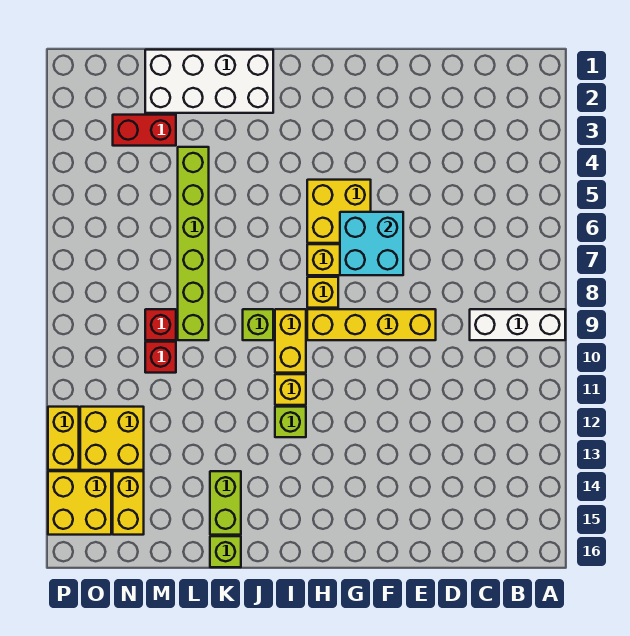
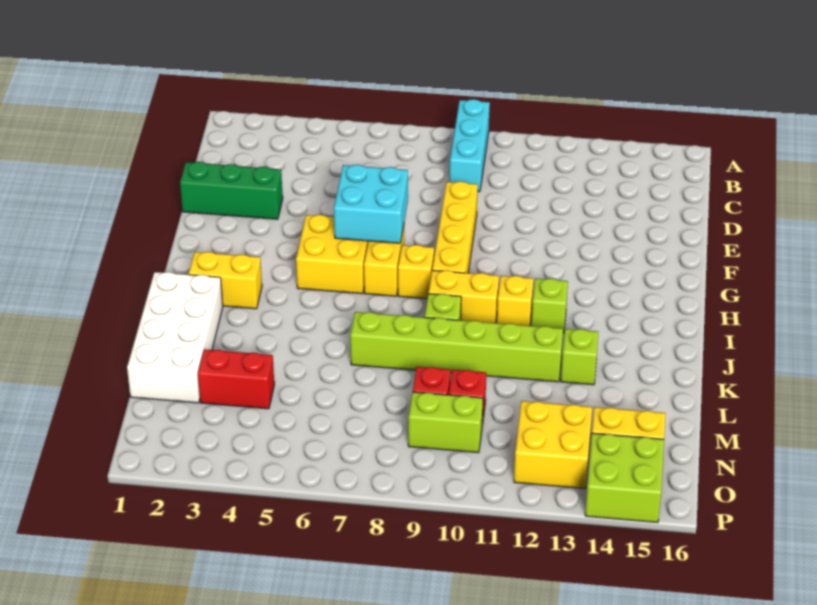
white brick A9:C9 level 1 -> cyan brick A9:C9 level 1
none -> green brick E1:E3 level 1
lime brick K14:K15 level 1 -> lime brick N9:N10 level 1
lime brick K16 level 1 -> lime brick K13 level 1
lime brick L4:L9 level 1 -> lime brick K7:K12 level 1
red brick M3:N3 level 1 -> red brick M3:M4 level 1
yellow brick O14:P15 level 1 -> lime brick O14:P15 level 1
yellow brick P12:P13 level 1 -> yellow brick I2:I3 level 1

